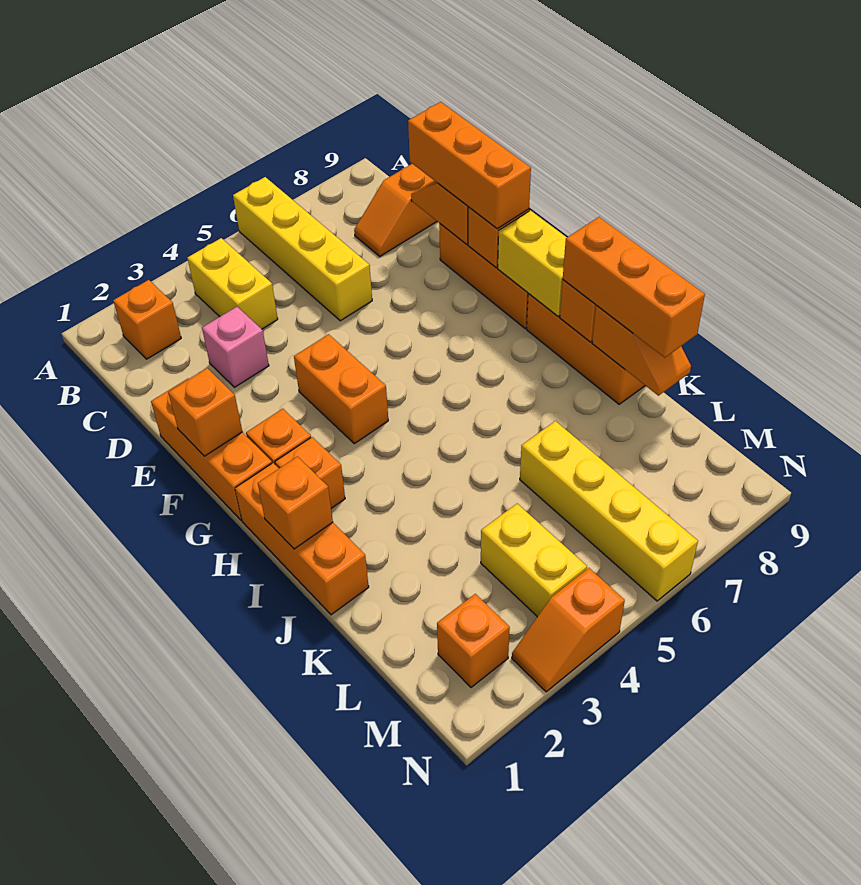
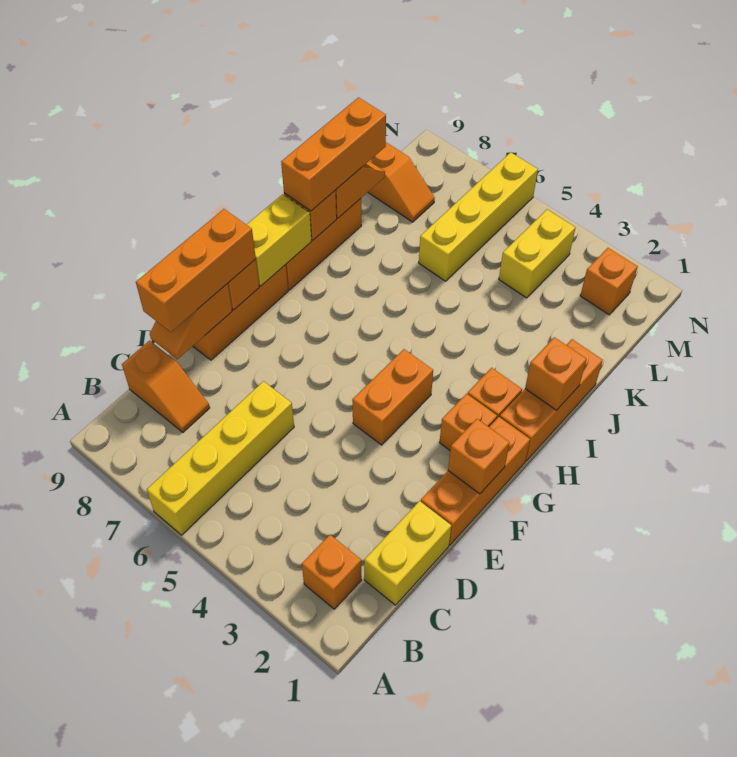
yellow brick B4:C4 level 1 -> yellow brick C1:D1 level 1
pink brick D3 level 1 -> none
orange slope N3:N4 level 1 top 4 -> orange slope L8:L9 level 1 top 9

